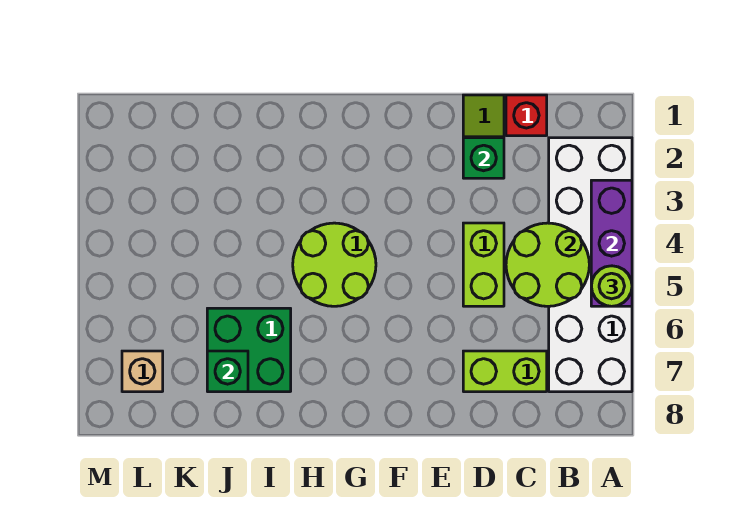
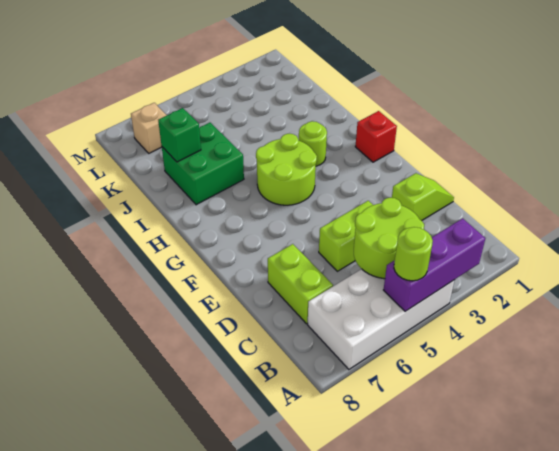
white brick A2:B7 level 1 -> white brick A4:B7 level 1
red brick C1 level 1 -> red brick G1 level 1
green brick D2 level 2 -> none
none -> lime round brick H3 level 1

